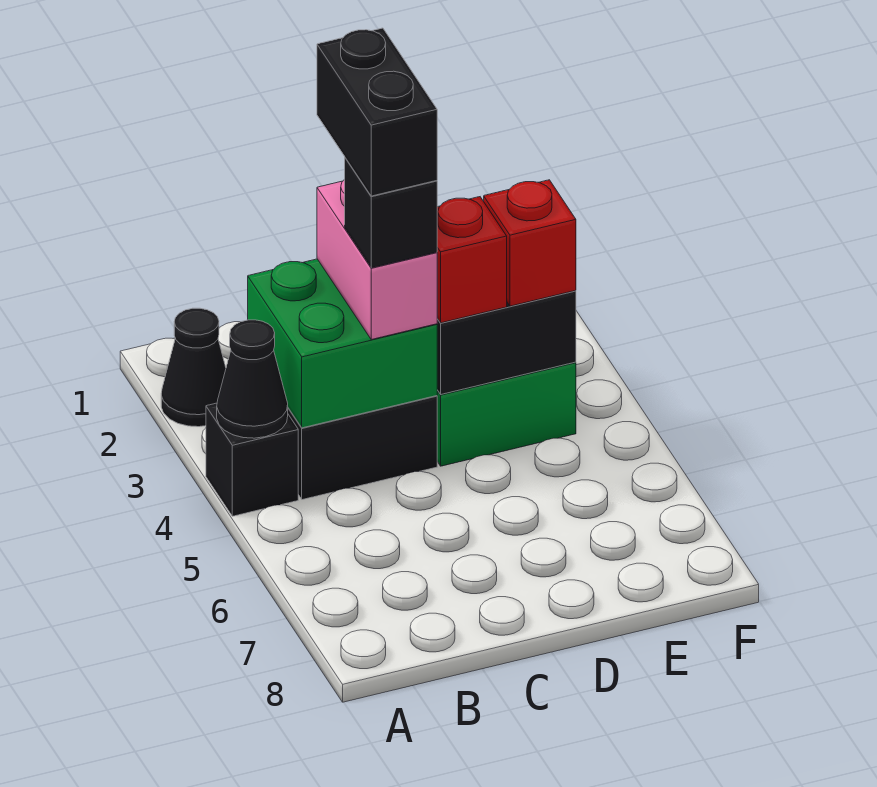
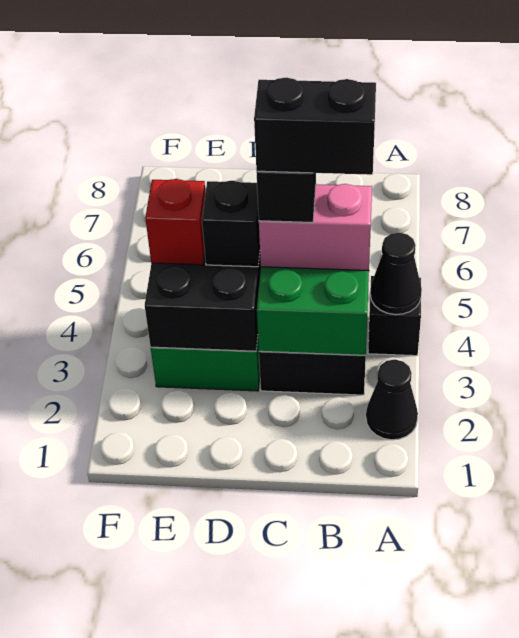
pink brick C3:C4 level 3 -> pink brick B4:C4 level 3
black brick C3:C4 level 5 -> black brick B4:C4 level 5
red brick D4 level 3 -> black brick D4 level 3

